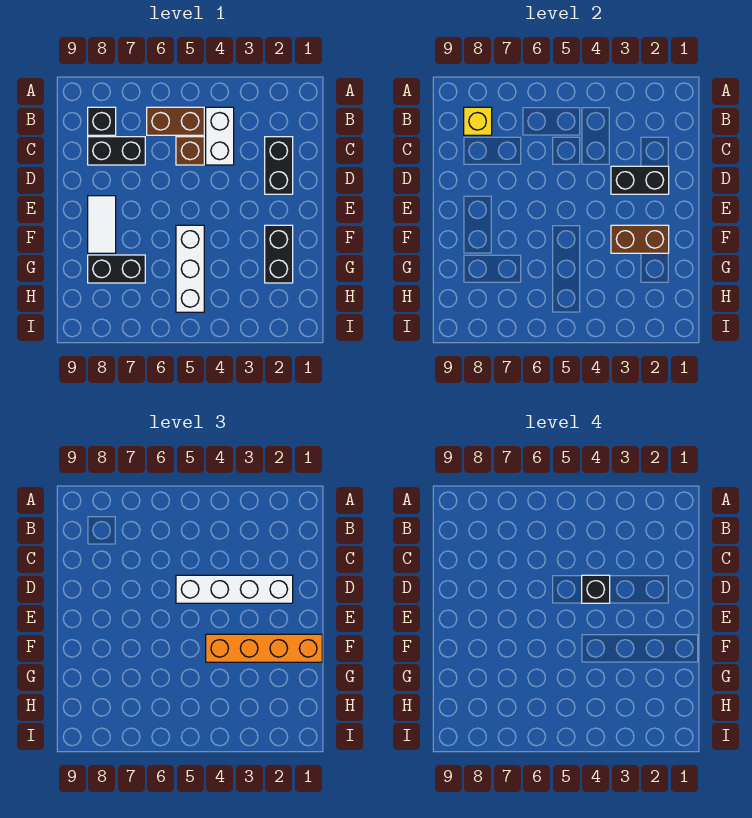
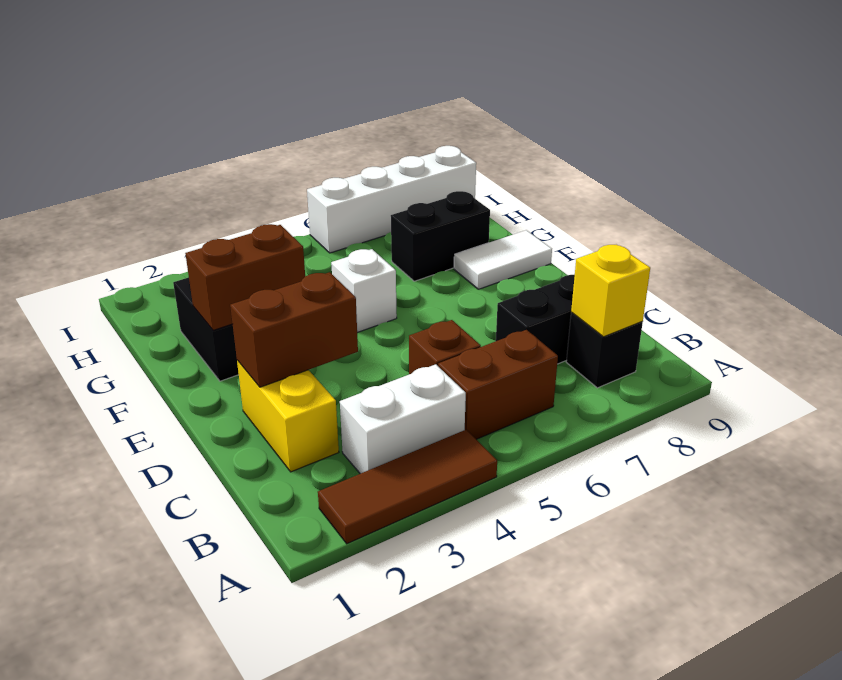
none -> brown tile A2:A4 level 1
white brick B4:C4 level 1 -> white brick B3:B4 level 1
black brick C2:D2 level 1 -> yellow brick C2:D2 level 1
black brick D2:D3 level 2 -> brown brick D2:D3 level 2
white brick D2:D5 level 3 -> white brick I6:I9 level 1
black brick D4 level 4 -> none
white tile E8:F8 level 1 -> white tile F8:F9 level 1
orange brick F1:F4 level 3 -> none
white brick F5:H5 level 1 -> white brick F5 level 1

